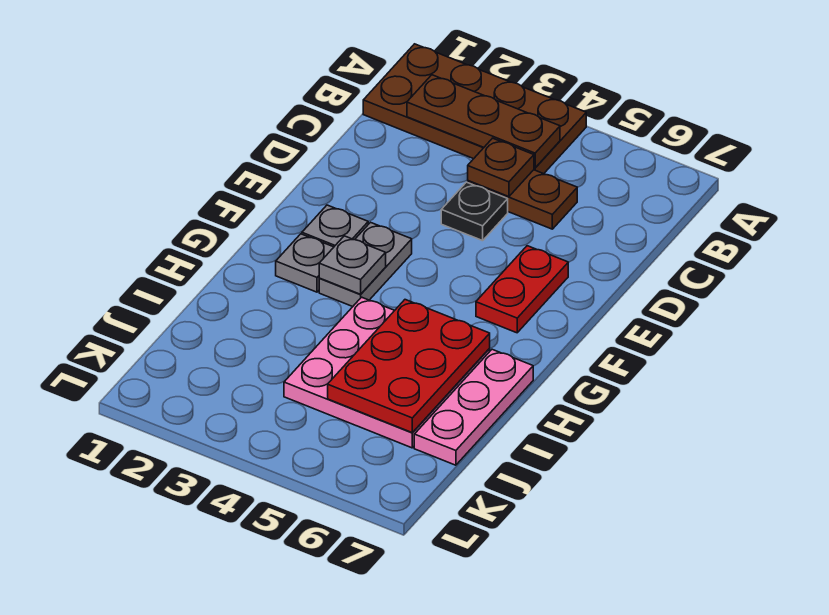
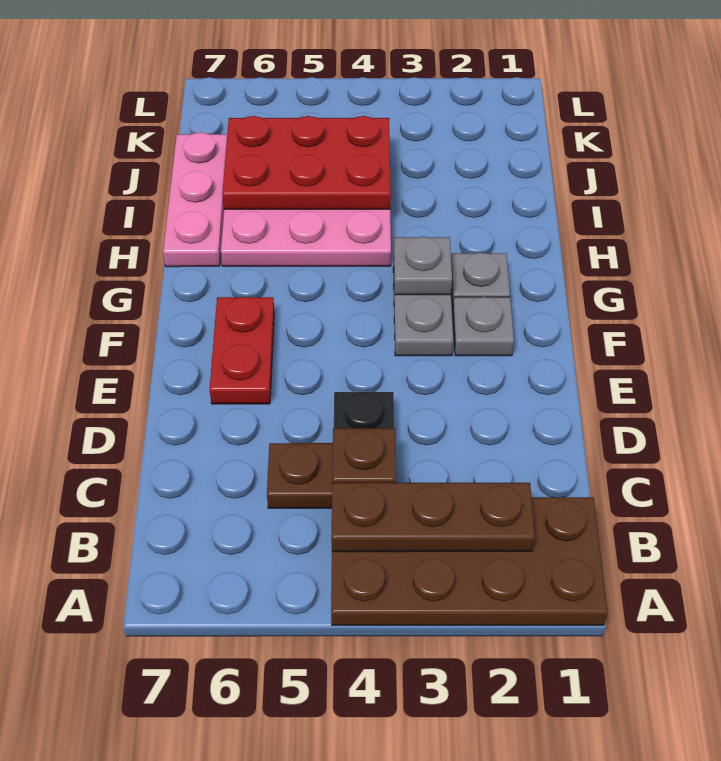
red plate H5:J6 level 2 -> red plate I4:J6 level 2

